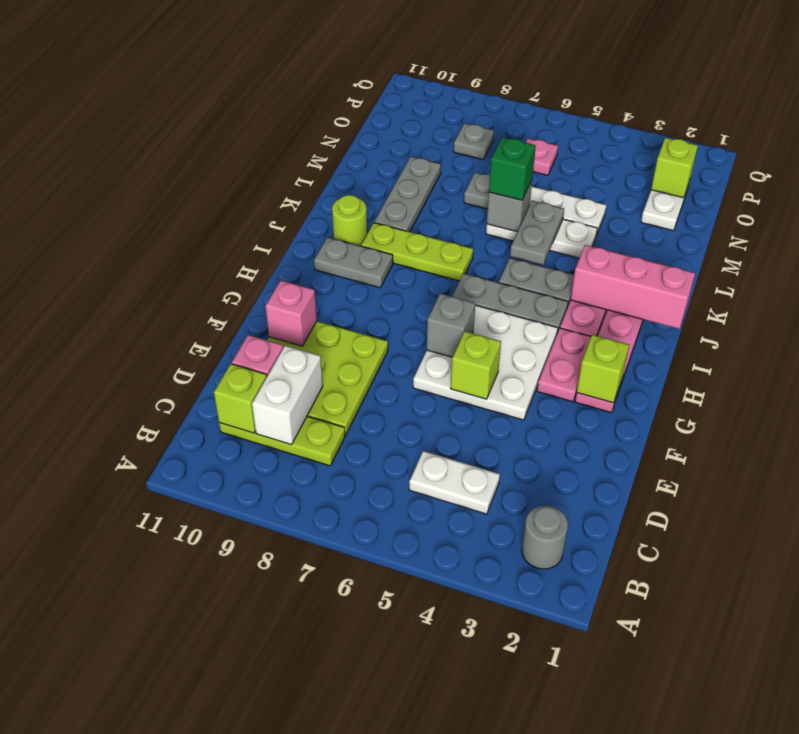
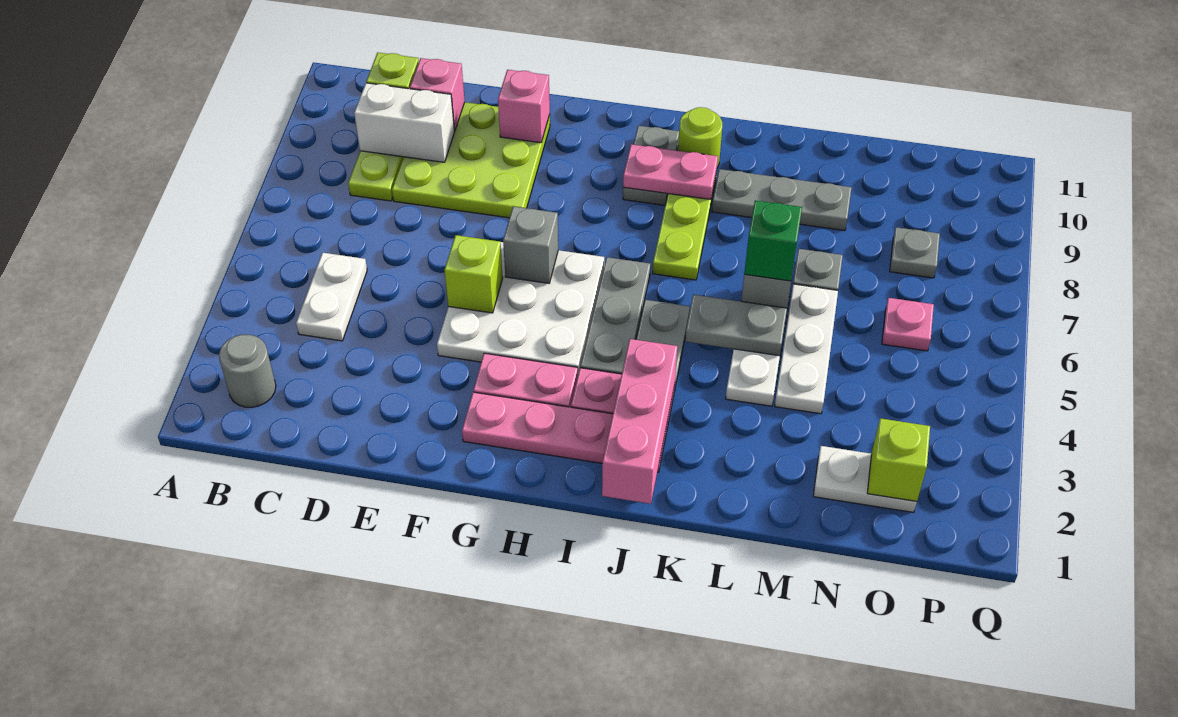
lime brick G2 level 2 -> none
none -> pink plate I9:J9 level 2

